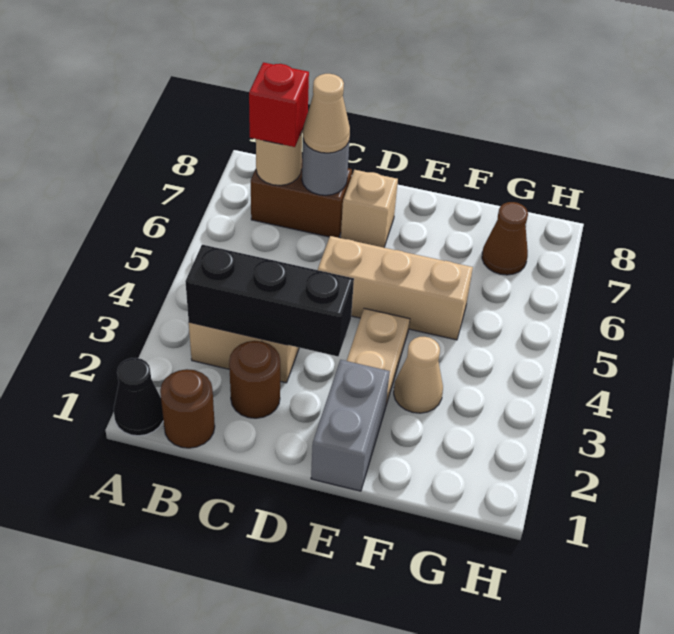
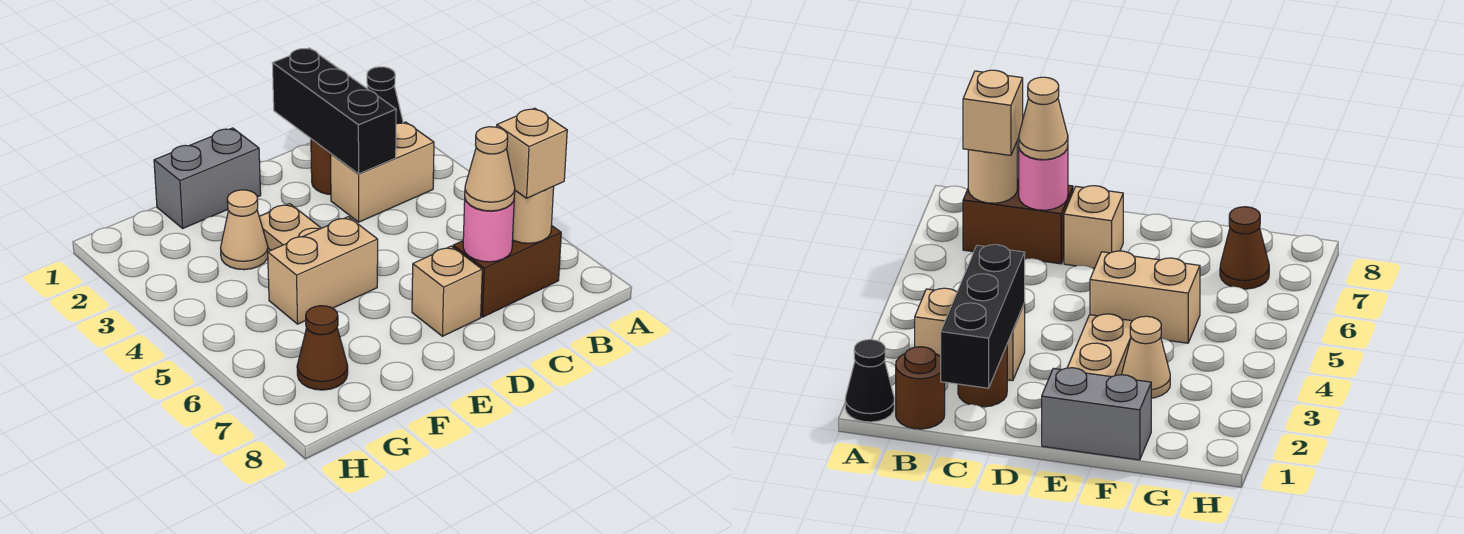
black brick B3:D3 level 2 -> black brick C1:C3 level 2
red brick B7 level 3 -> tan brick B7 level 3
grey round brick C7 level 2 -> pink round brick C7 level 2
tan brick D5:F5 level 1 -> tan brick E5:F5 level 1
grey brick E1:E2 level 1 -> grey brick E1:F1 level 1

